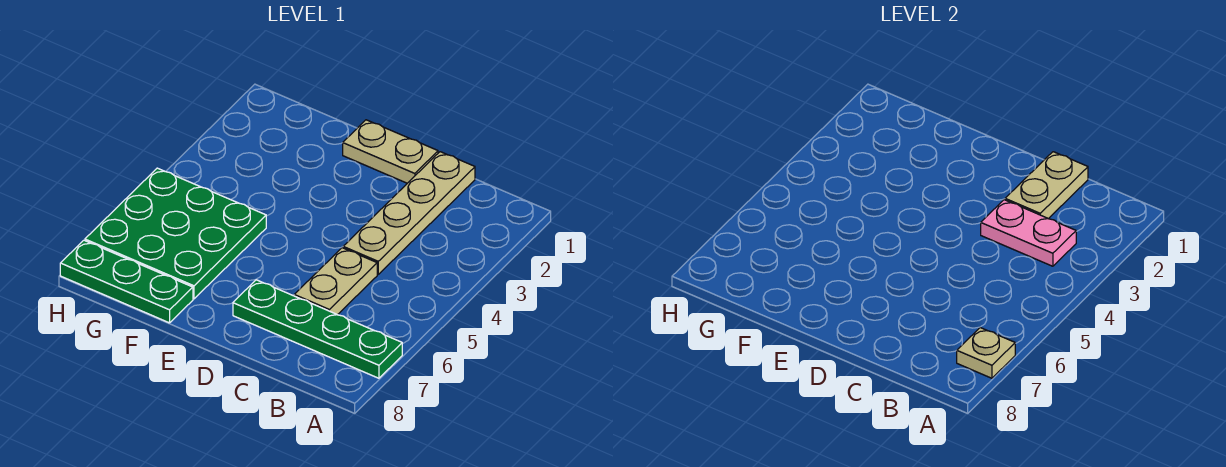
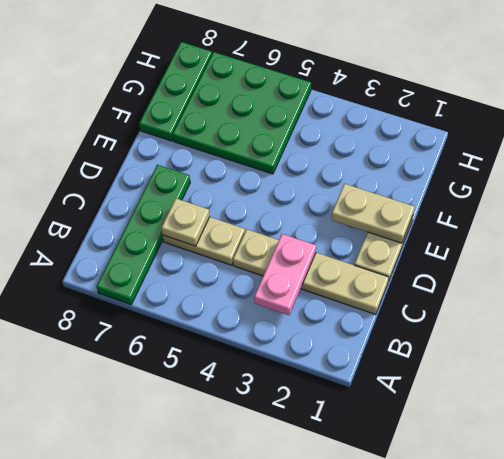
tan plate A7 level 2 -> tan plate C6 level 2
tan plate C1:C2 level 2 -> tan plate E1:E2 level 2

